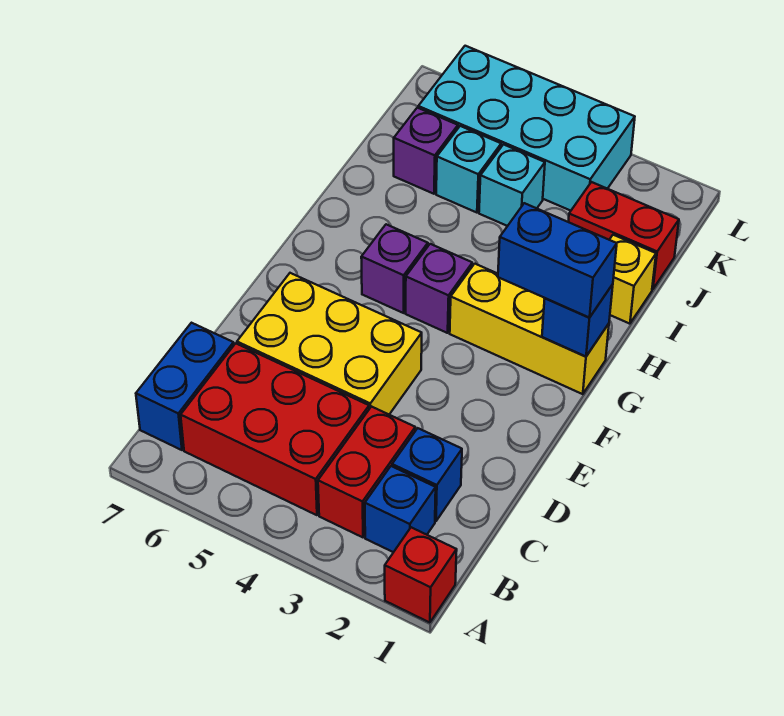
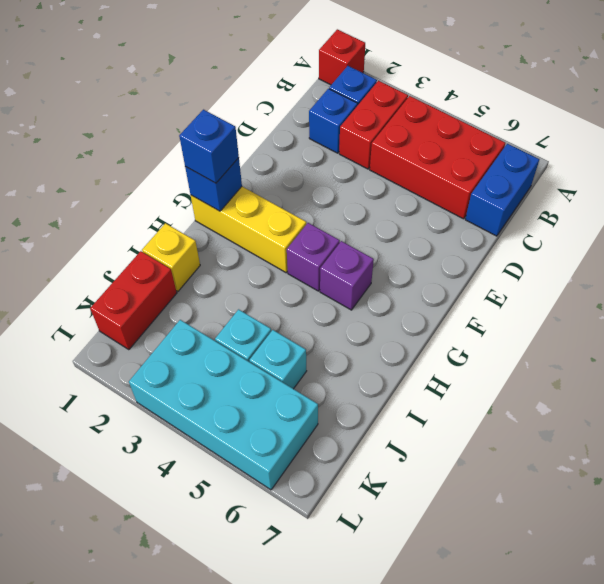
yellow brick D4:E6 level 1 -> none
blue brick G1:G2 level 3 -> blue brick G1 level 3
red brick J1:J2 level 1 -> red brick J1:K1 level 1
purple brick J6 level 1 -> none

